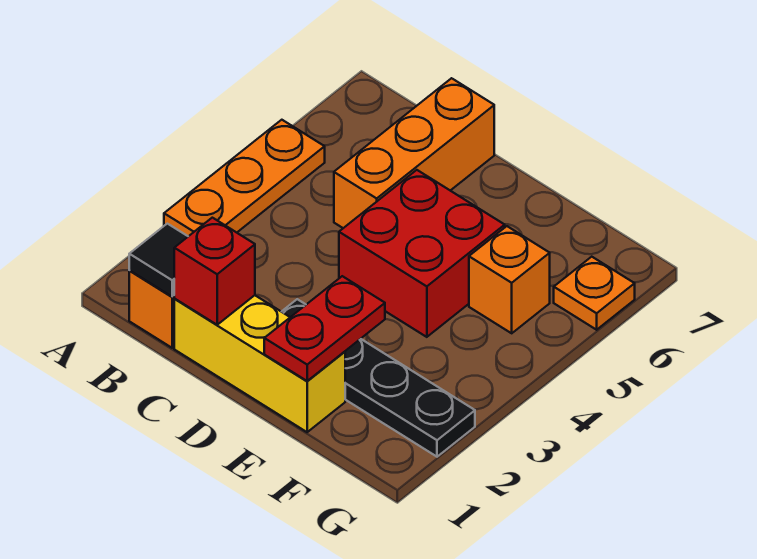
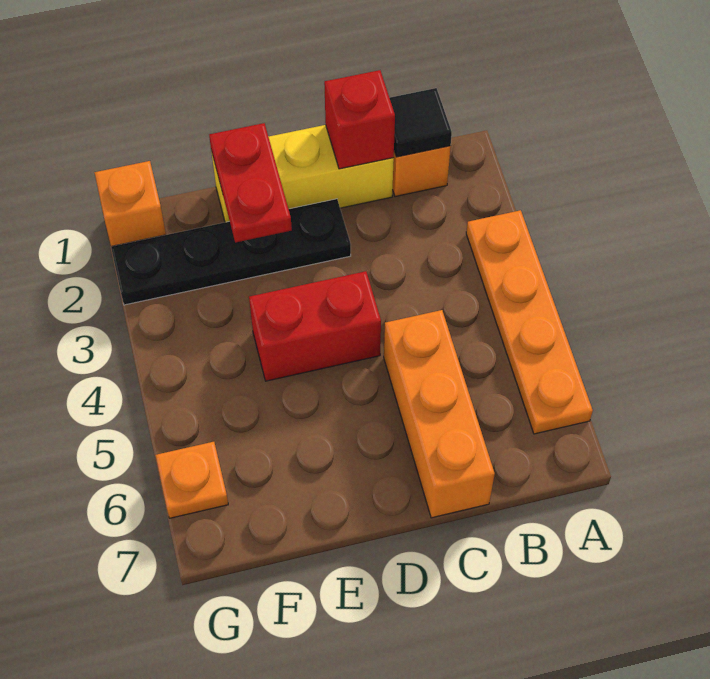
orange plate A3:A5 level 1 -> orange plate A3:A6 level 1
red brick D4:E5 level 1 -> red brick D4:E4 level 1
orange brick F5 level 1 -> orange brick G1 level 1

